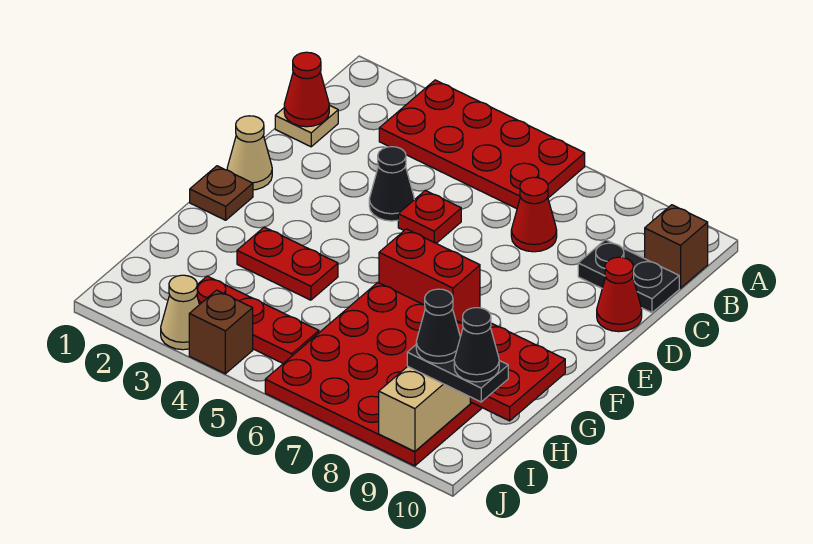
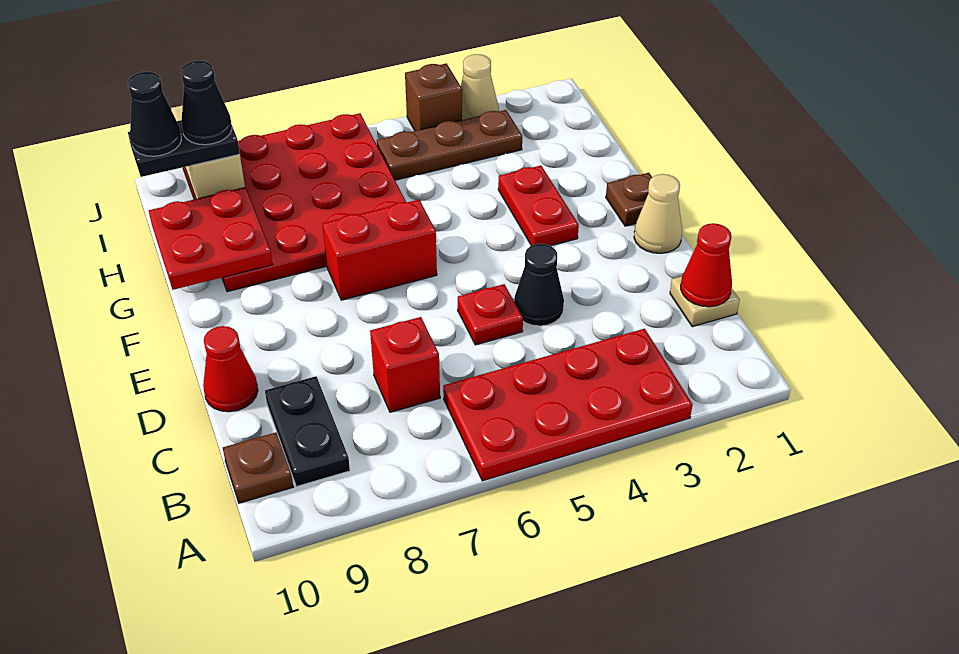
brown brick B10 level 1 -> brown plate B10 level 1
red cone C7 level 1 -> red brick C7 level 1
black plate C9:C10 level 1 -> black plate B9:C9 level 1
red plate G3:G4 level 1 -> red plate F3:G3 level 1
red plate I3:I5 level 1 -> brown plate I3:I5 level 1

